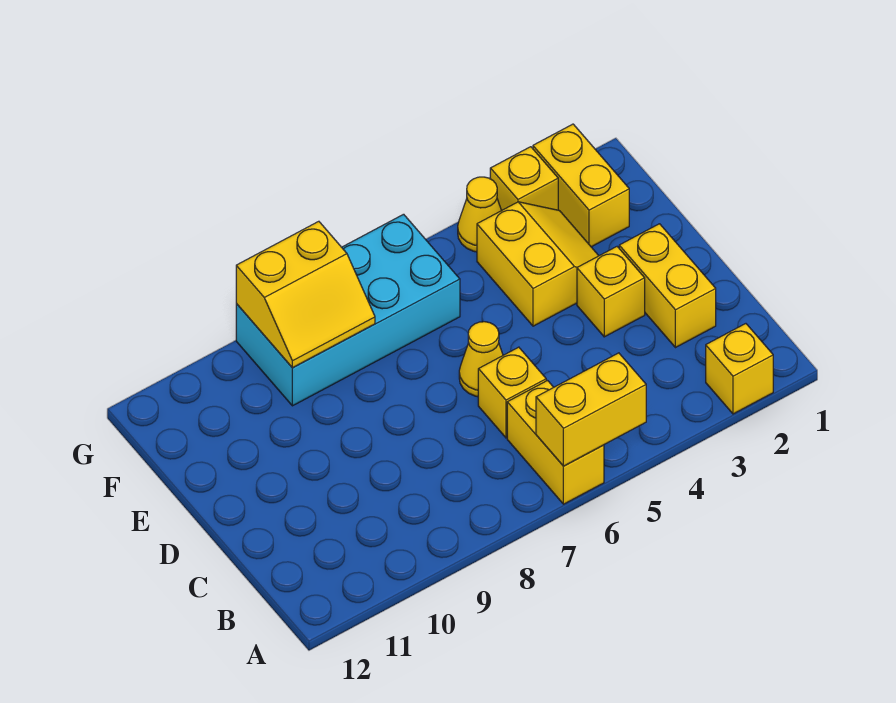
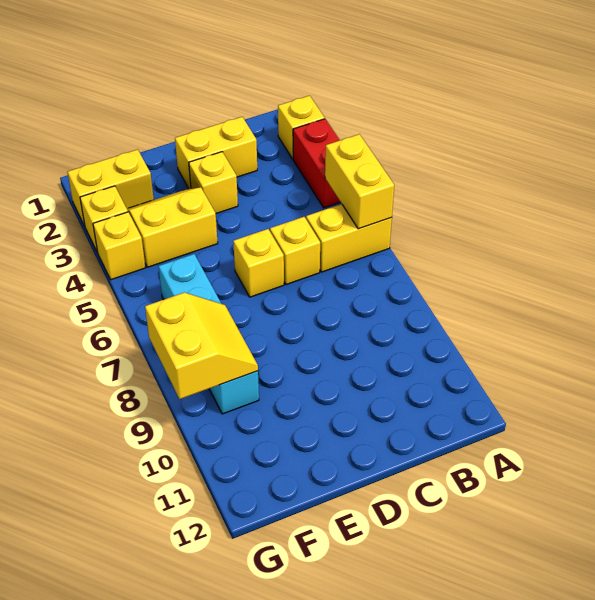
none -> red brick A3:A4 level 1
yellow cone D6 level 1 -> yellow brick D6 level 1
cyan brick F6:G9 level 1 -> cyan brick F6:F9 level 1
yellow cone G4 level 1 -> yellow brick G4 level 1

